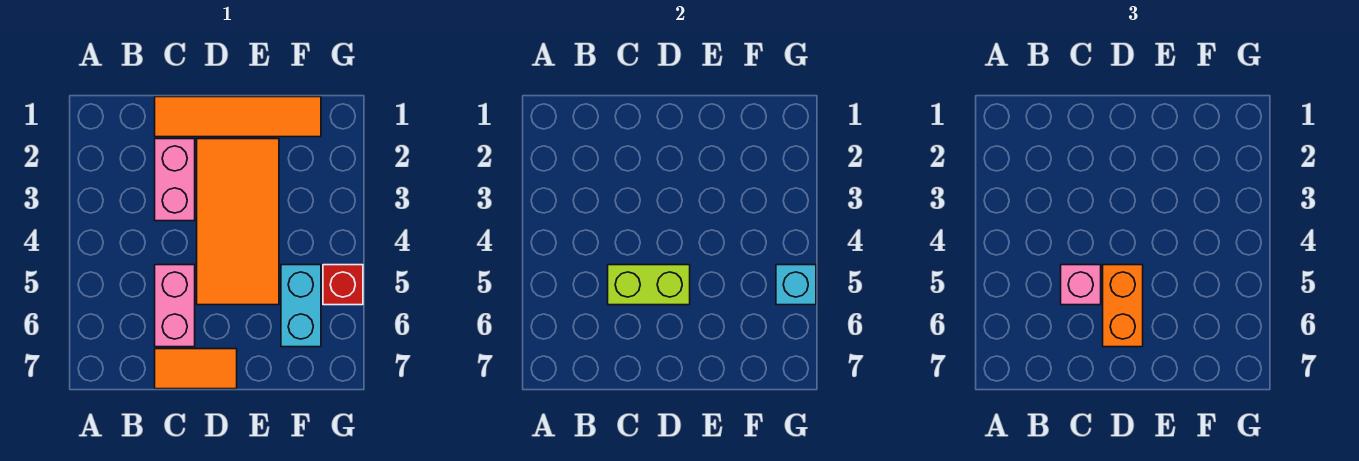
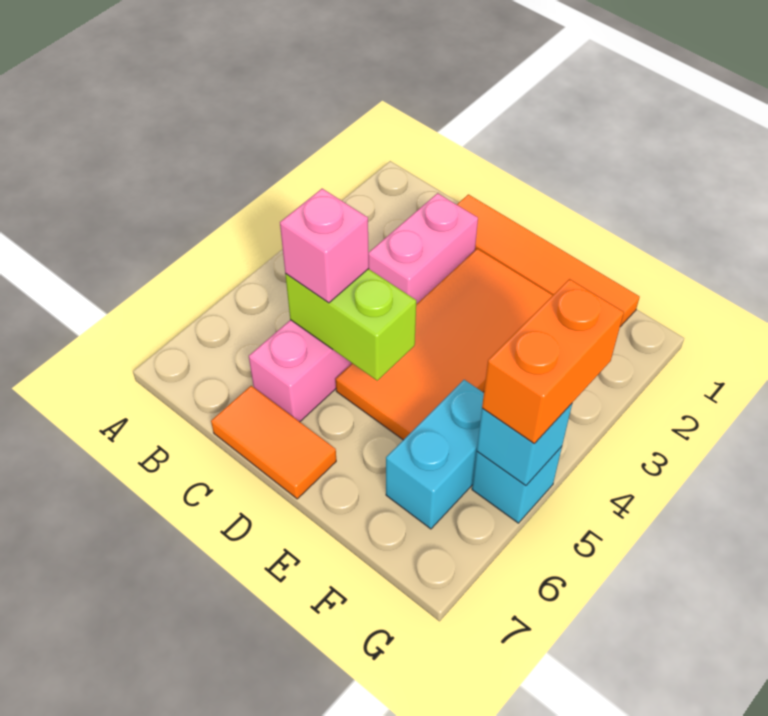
orange brick D5:D6 level 3 -> orange brick G4:G5 level 3
red brick G5 level 1 -> cyan brick G5 level 1

